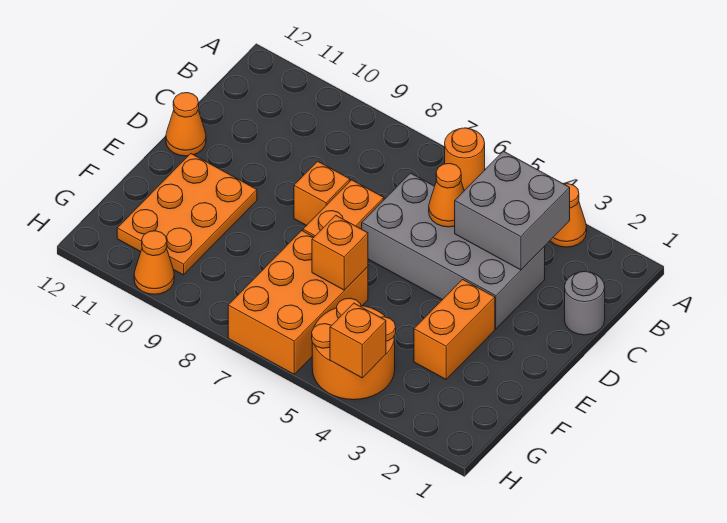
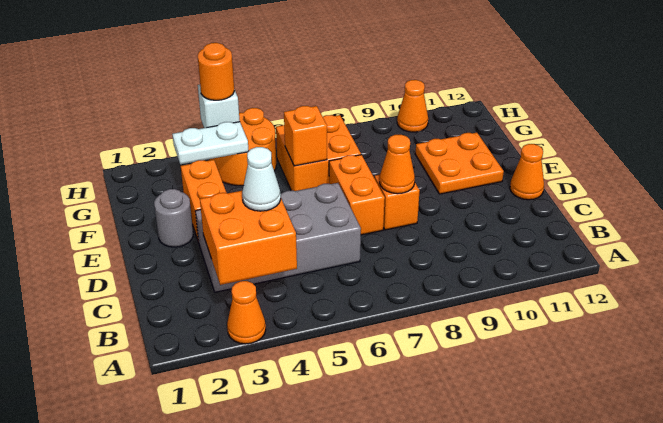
orange round brick A6 level 1 -> orange round brick H4 level 3
grey brick B3:C4 level 2 -> orange brick B3:C4 level 2
grey round brick C1 level 1 -> grey round brick E2 level 1
none -> white cone C4 level 3
orange cone C5 level 2 -> orange cone D8 level 2
orange plate E10:G11 level 1 -> orange plate E10:F11 level 1
orange brick F6:H7 level 1 -> orange brick F6:G7 level 1
none -> white plate G3:G4 level 2
orange brick H4 level 2 -> white brick H4 level 2

